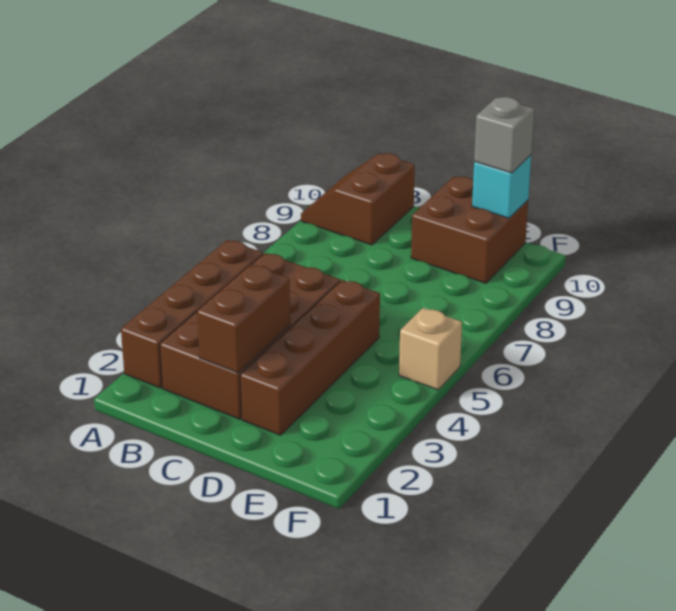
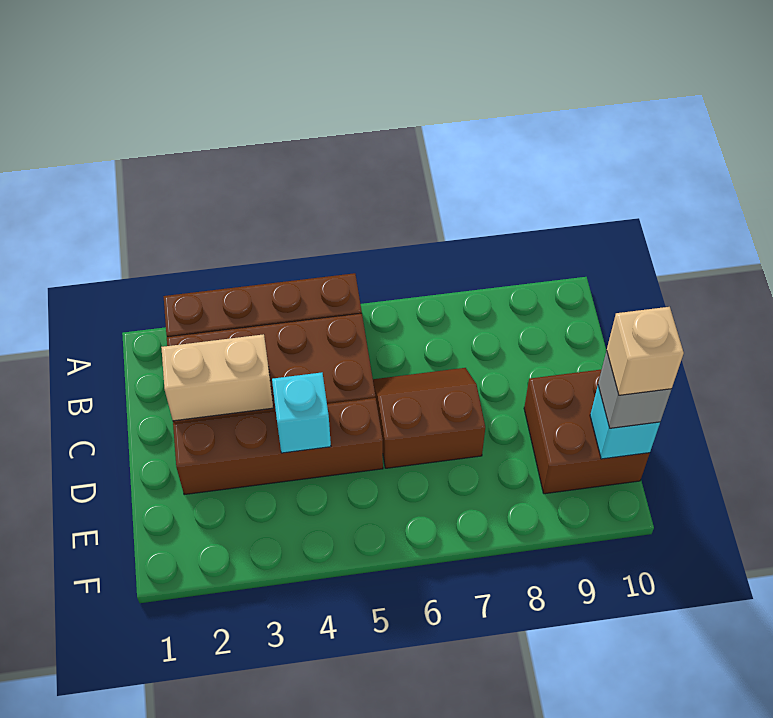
brown slope A9:B10 level 1 top B -> brown slope C6:D7 level 1 top D
brown brick C2:C3 level 2 -> tan brick C2:C3 level 2
none -> cyan brick D4 level 2
tan brick F5 level 1 -> tan brick E10 level 4

